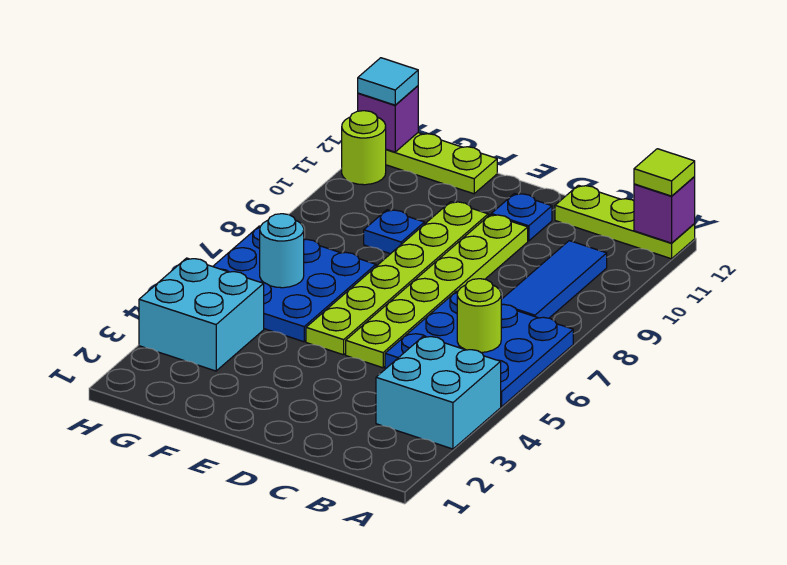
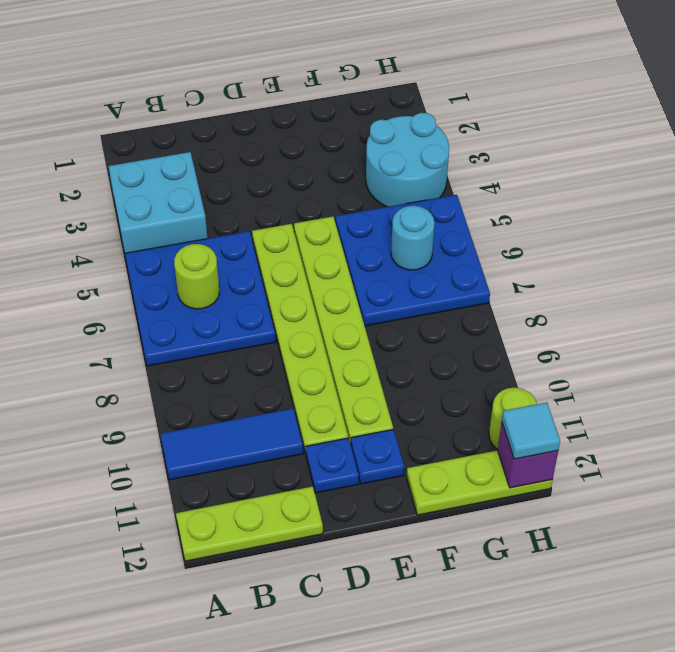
purple brick A12 level 2 -> none
lime tile A12 level 3 -> none
blue tile B8:B10 level 1 -> blue tile A10:C10 level 1
blue plate F9 level 1 -> blue plate E11 level 1
cyan brick G3:H4 level 1 -> cyan round brick G3:H4 level 1

